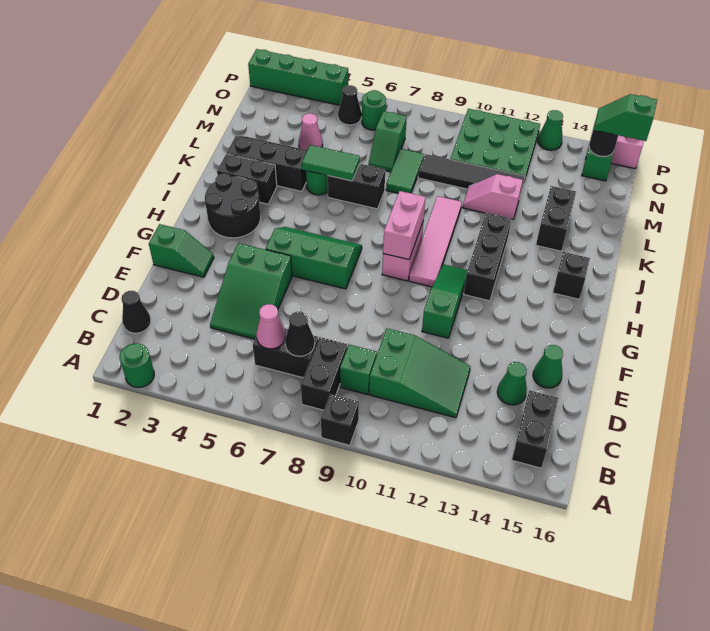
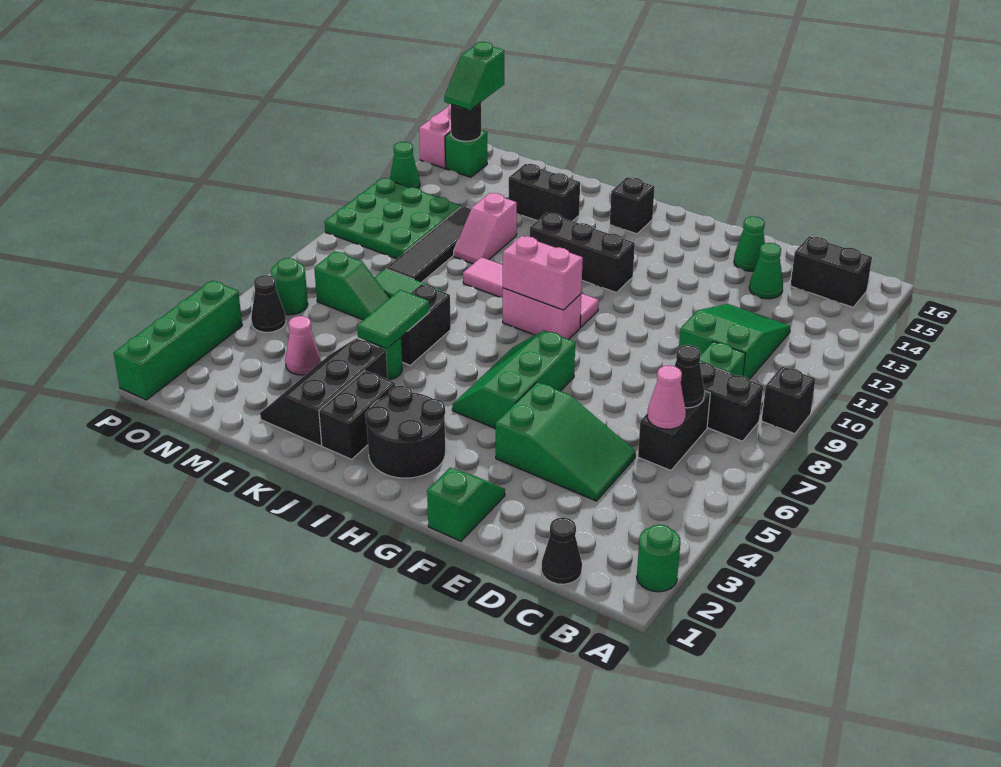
green slope F11:H11 level 1 top F -> none

